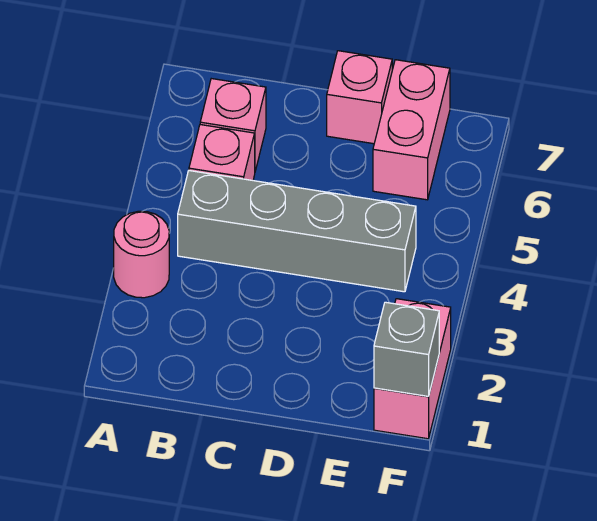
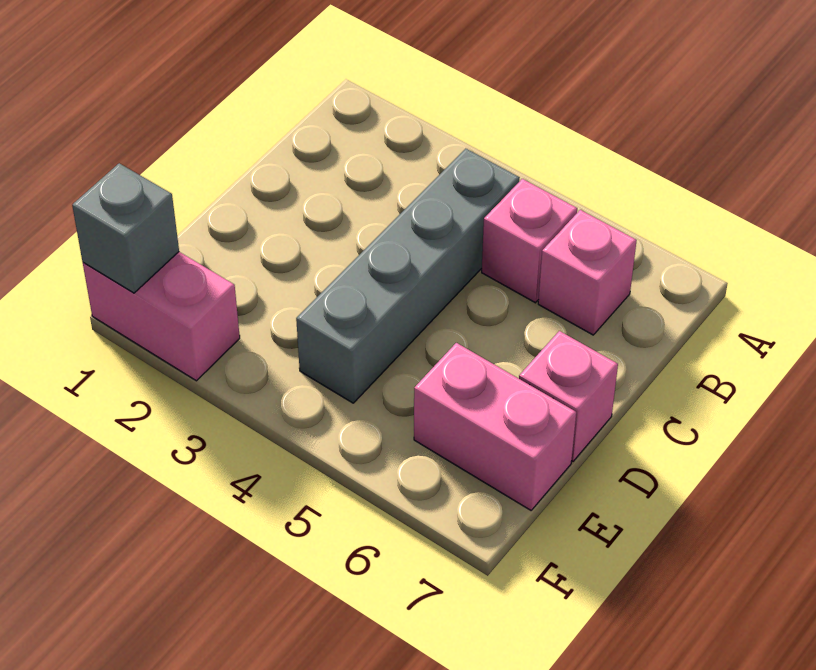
pink round brick A3 level 1 -> none

